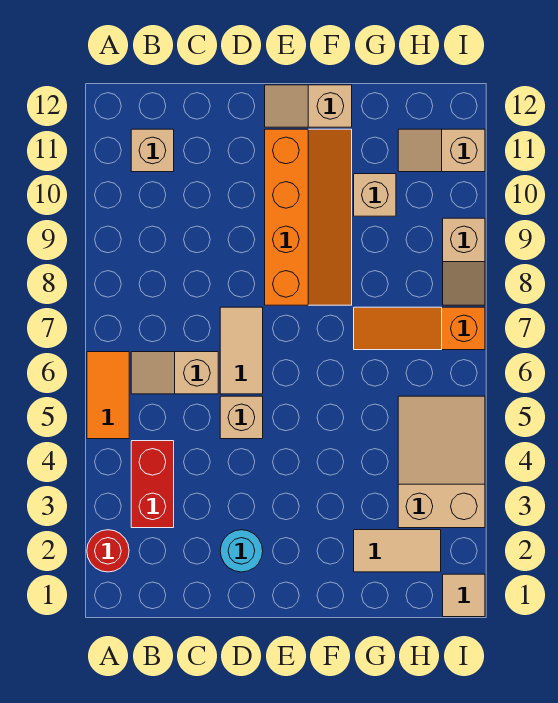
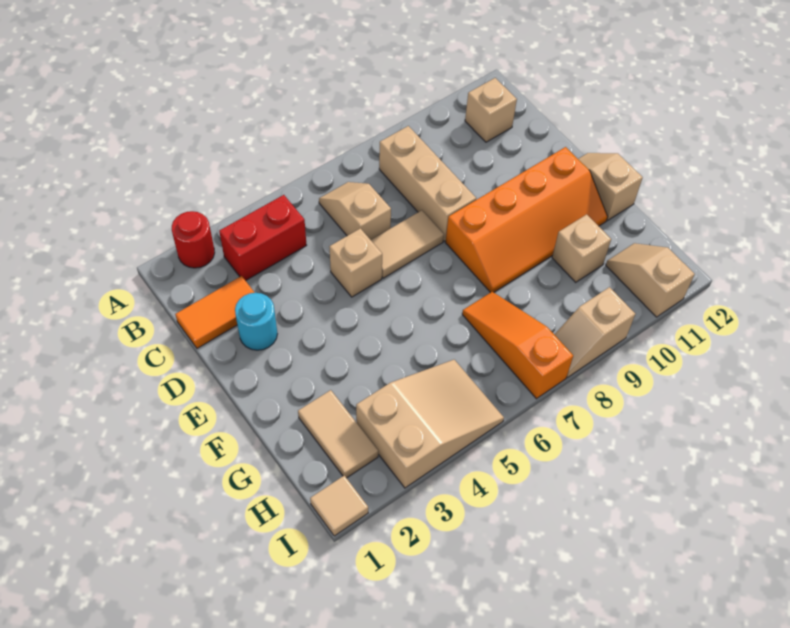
orange tile A5:A6 level 1 -> orange tile C1:C2 level 1
none -> tan brick B8:D8 level 1

